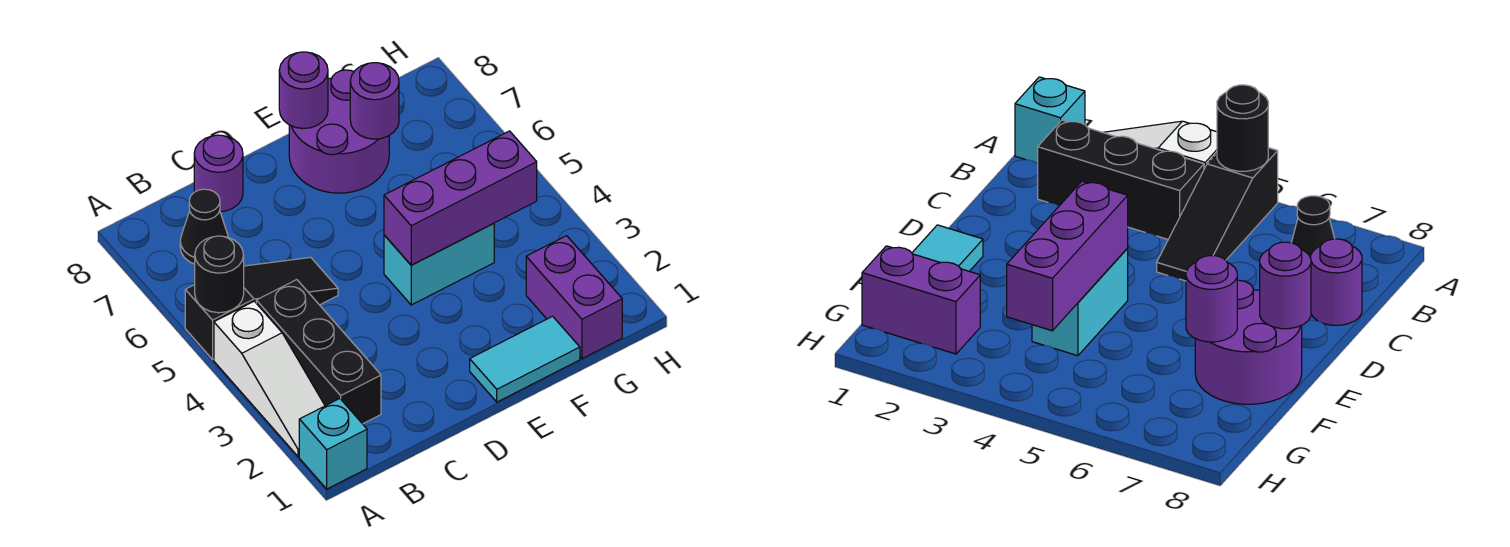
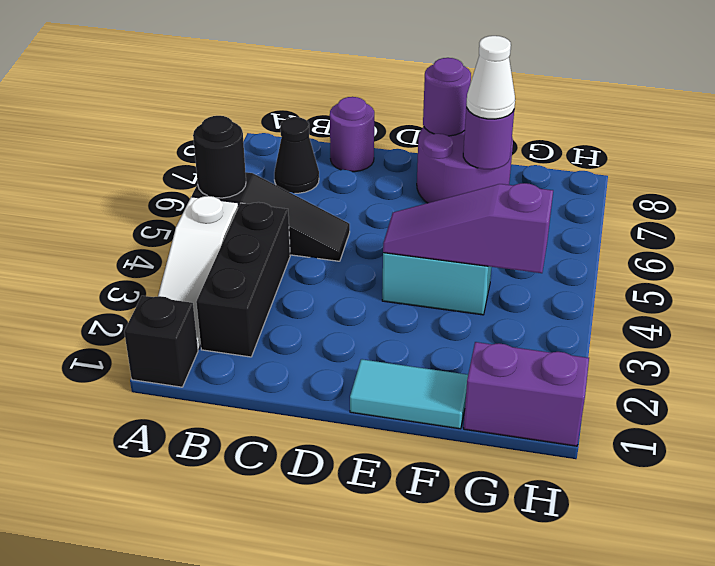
cyan brick A1 level 1 -> black brick A1 level 1
purple brick E4:G4 level 2 -> purple slope E4:G4 level 2 top G
none -> white cone F7 level 3
purple brick G1:G2 level 1 -> purple brick G1:H1 level 1

